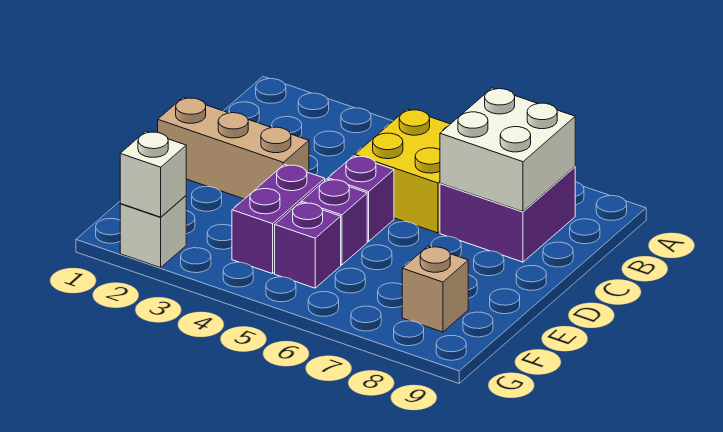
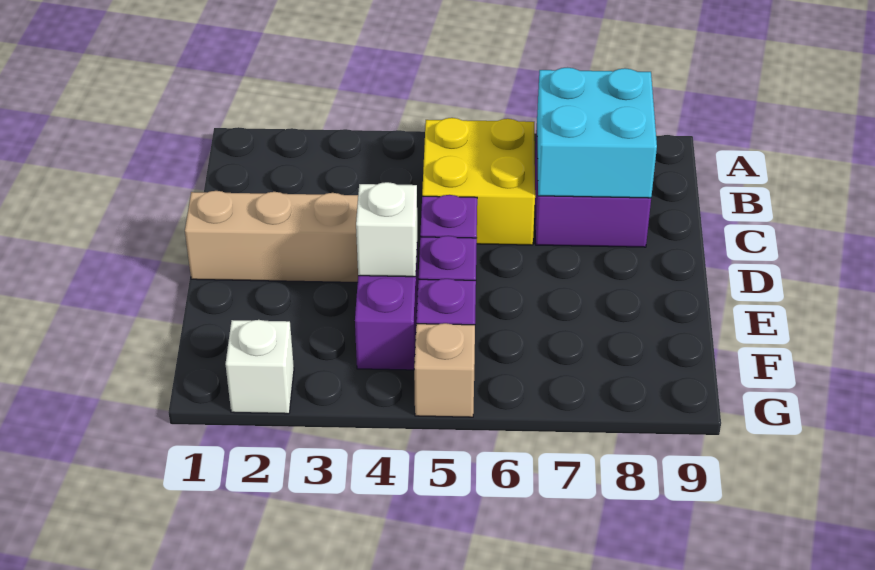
white brick B7:C8 level 2 -> cyan brick B7:C8 level 2
tan brick F8 level 1 -> tan brick G5 level 1
white brick G2 level 2 -> white brick E4 level 2

